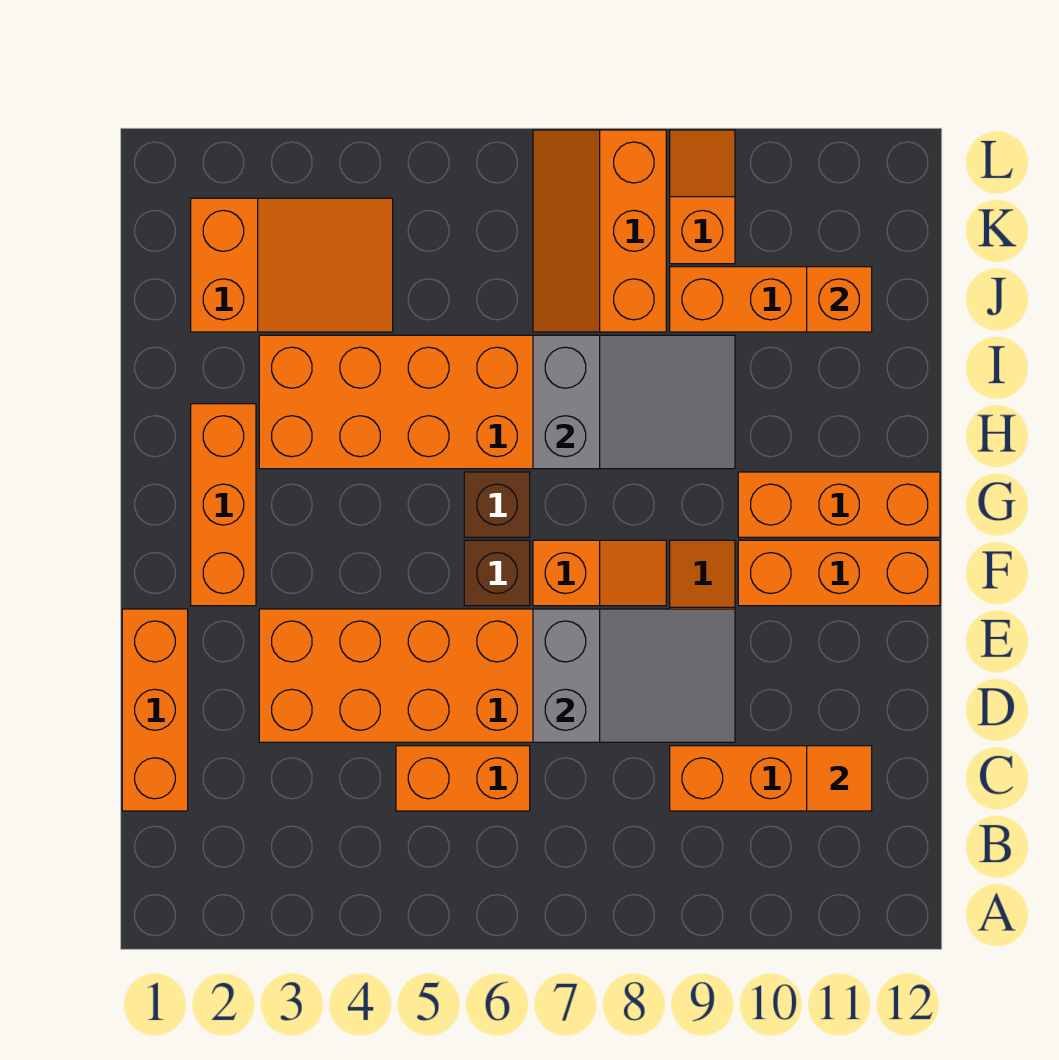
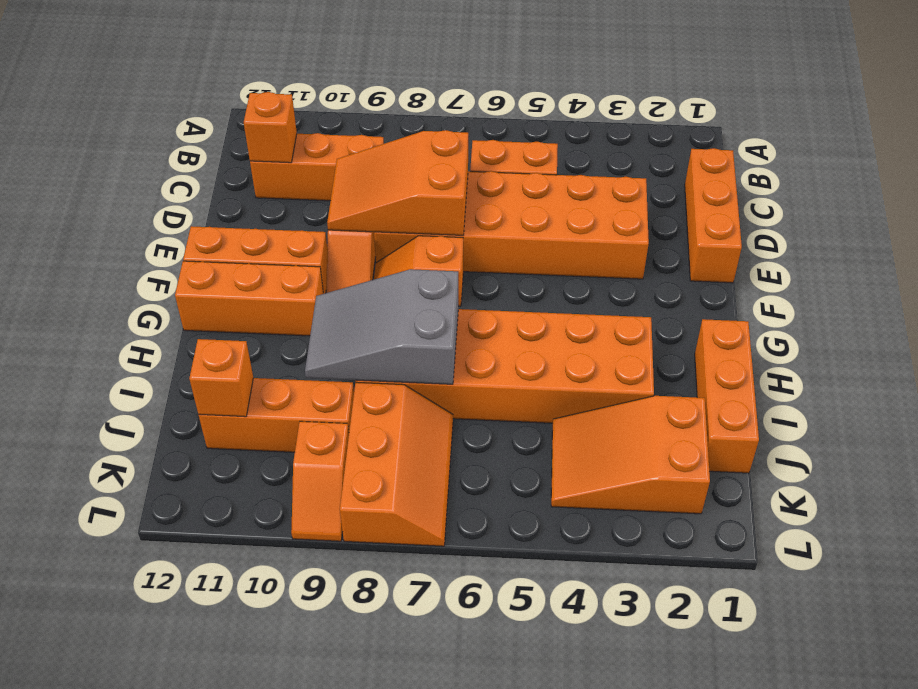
orange tile C11 level 2 -> orange brick C11 level 2
grey slope D7:E9 level 2 top 7 -> orange slope D7:E9 level 2 top 7
orange brick F2:H2 level 1 -> orange brick H1:J1 level 1
brown brick F6 level 1 -> none
brown brick G6 level 1 -> none

